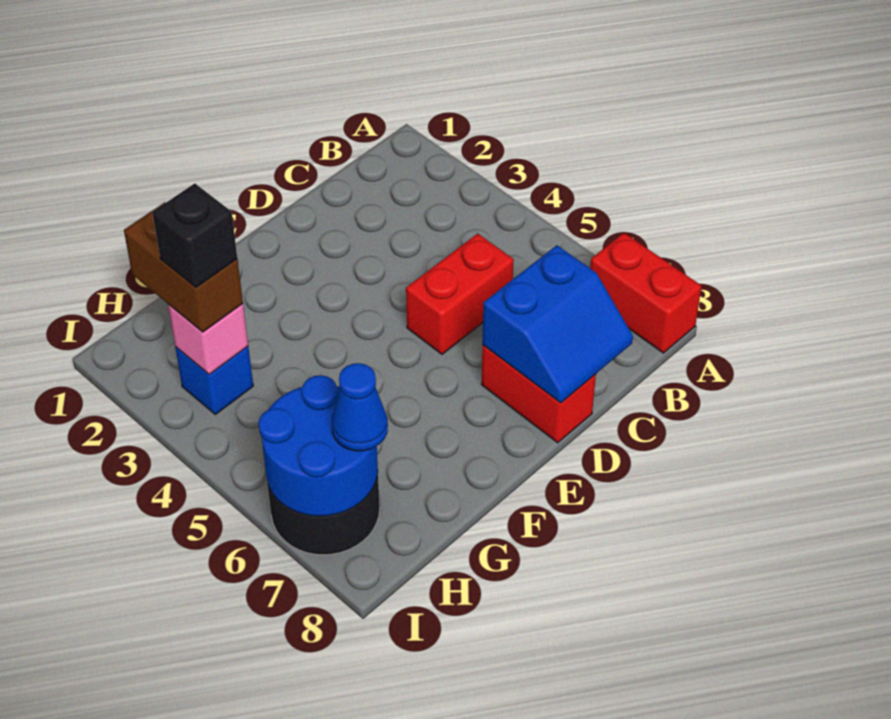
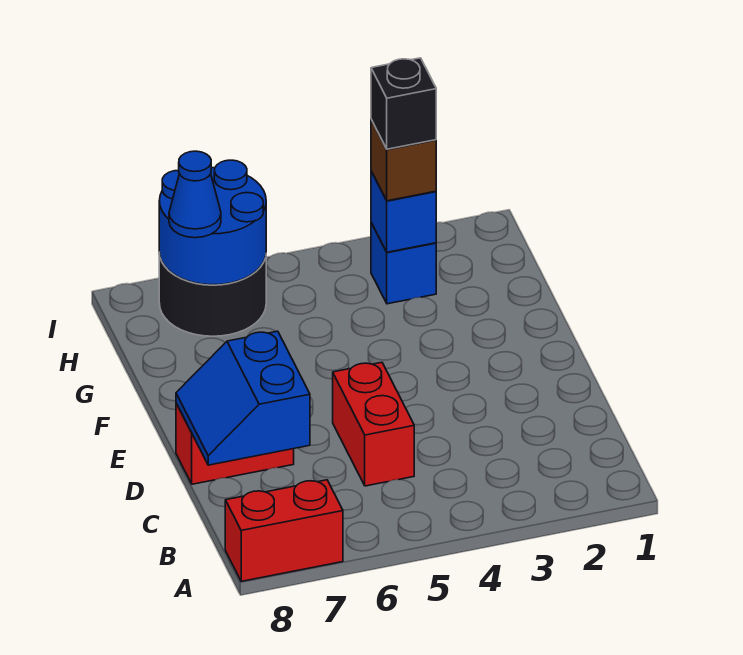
brown brick H2:H3 level 3 -> brown brick H3 level 3
pink brick H3 level 2 -> blue brick H3 level 2

